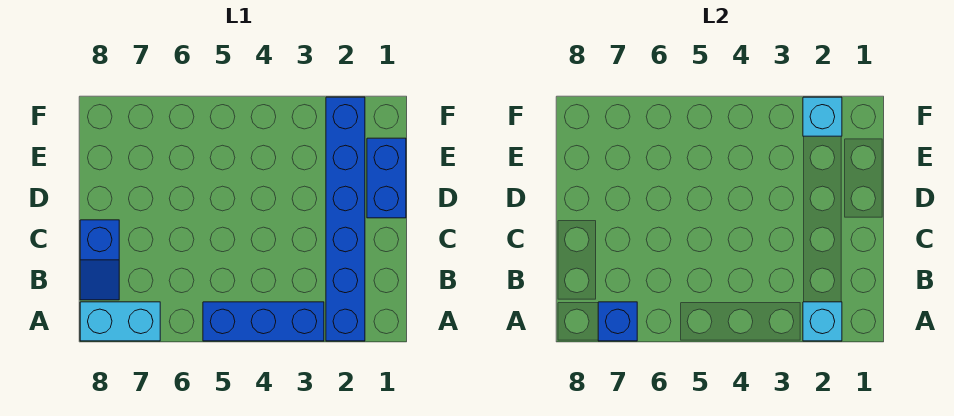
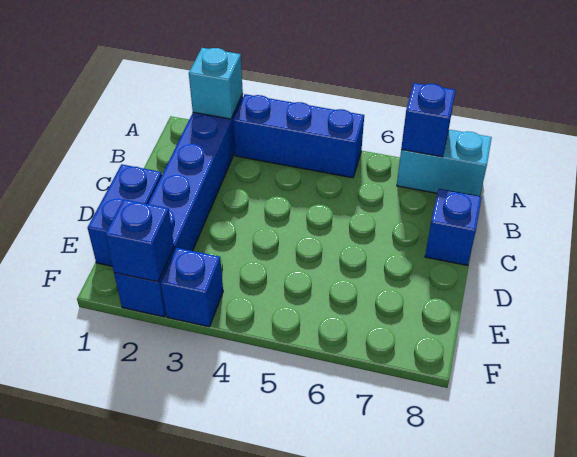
cyan brick F2 level 2 -> blue brick F2 level 2
none -> blue brick F3 level 1

